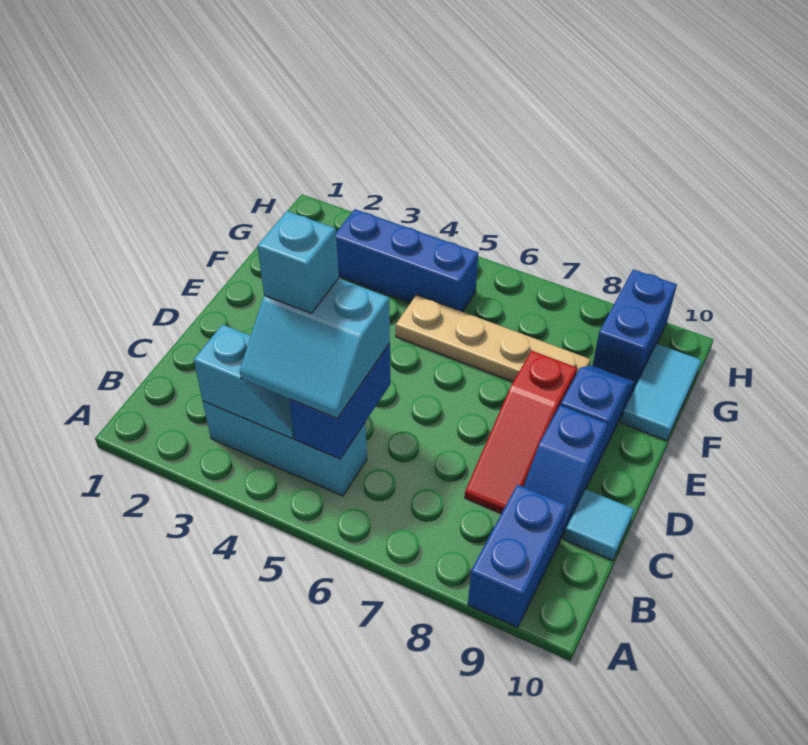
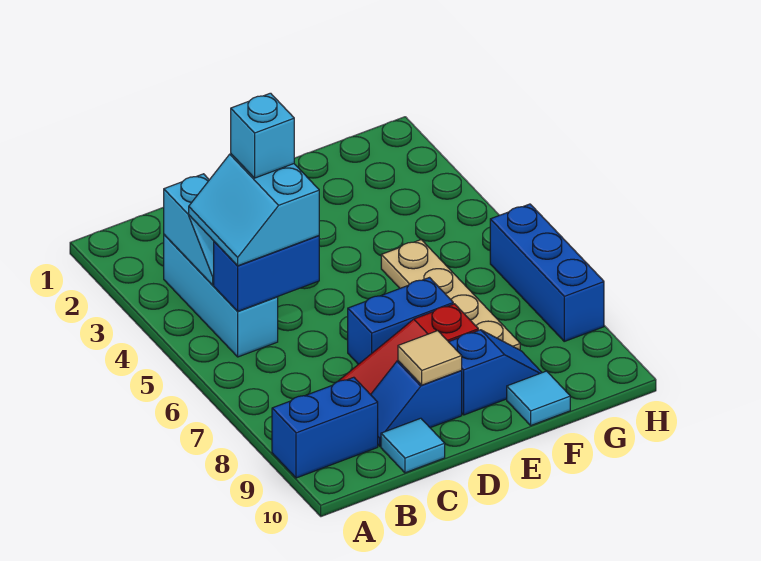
none -> tan tile D9 level 2
cyan tile F10:G10 level 1 -> cyan tile F10 level 1
blue brick G3:G5 level 1 -> blue brick H6:H8 level 1
blue brick G9:H9 level 1 -> blue brick D7:E7 level 1

